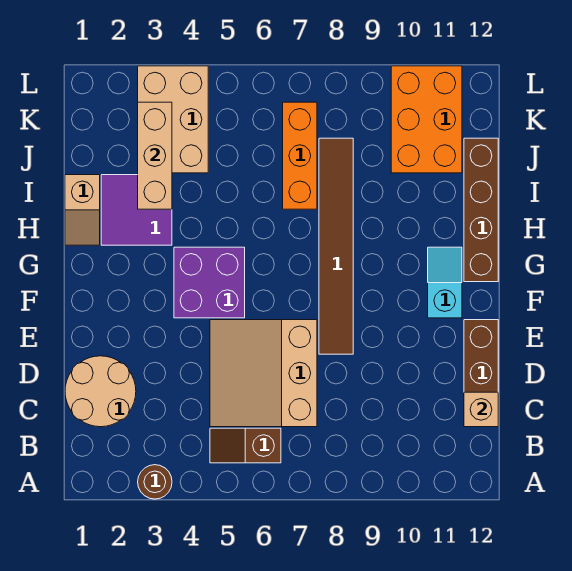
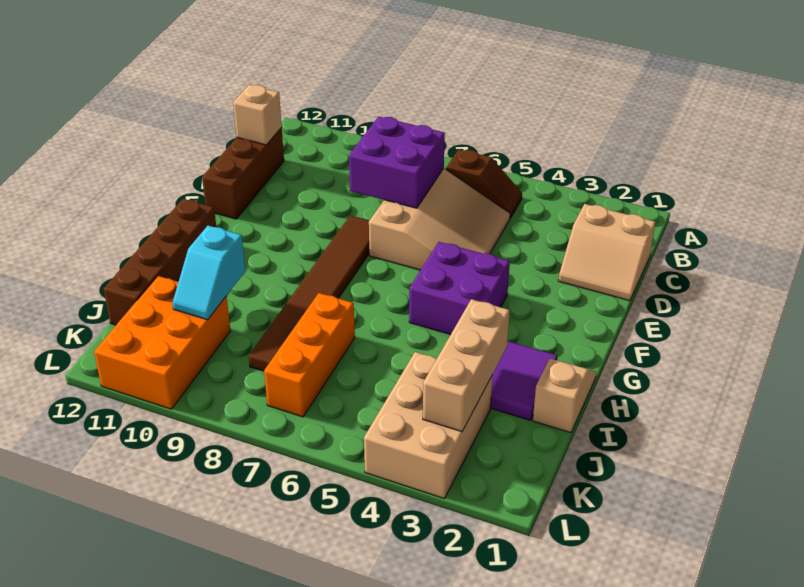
brown round brick A3 level 1 -> none
tan round brick C1:D2 level 1 -> tan slope C1:D2 level 1 top C
none -> purple brick C7:D8 level 2
cyan slope F11:G11 level 1 top F -> cyan slope I10:J10 level 2 top I

